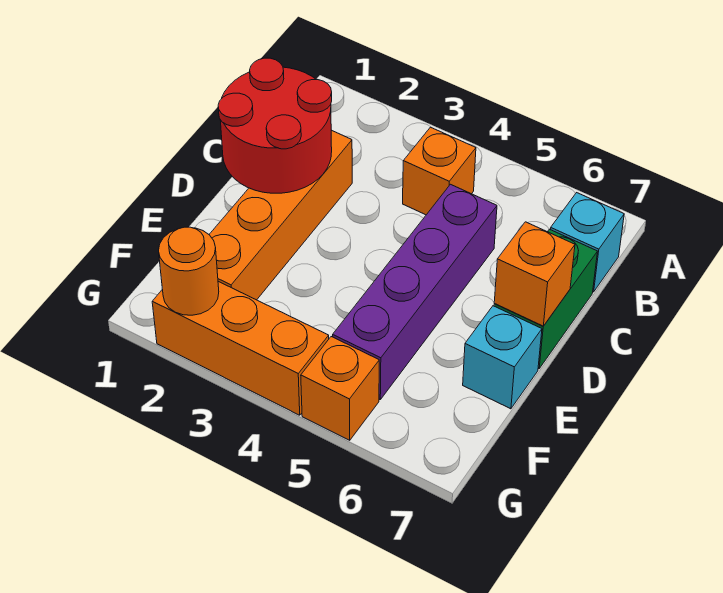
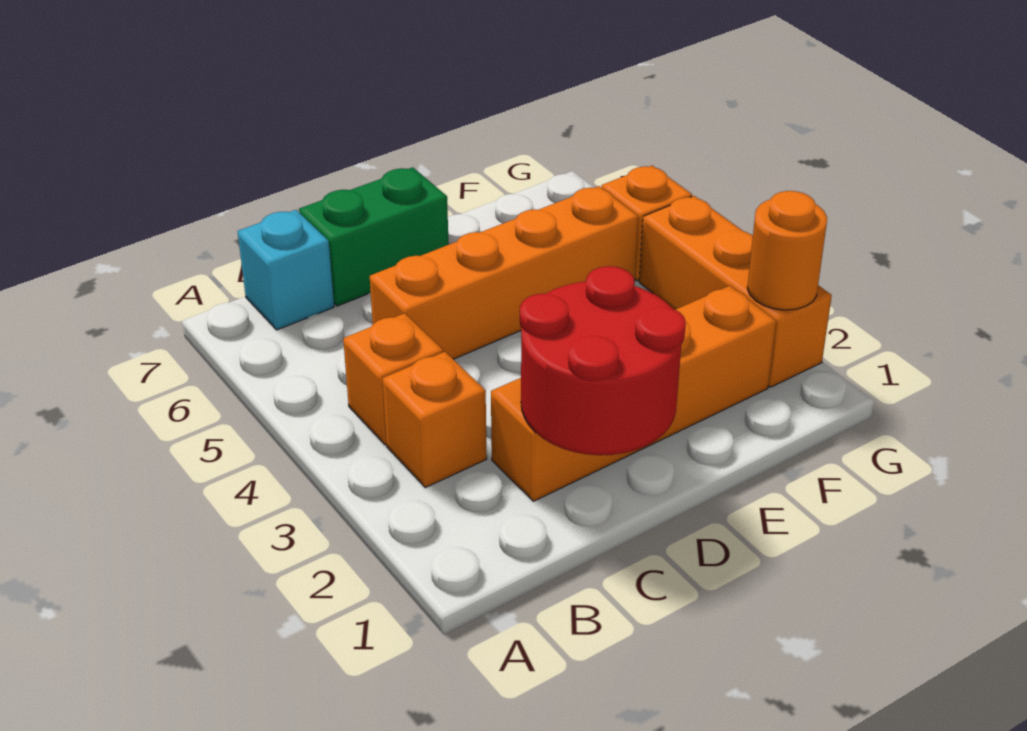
purple brick C5:F5 level 1 -> orange brick C5:F5 level 1
orange brick D7 level 2 -> orange brick B3 level 1
cyan brick E7 level 1 -> none

